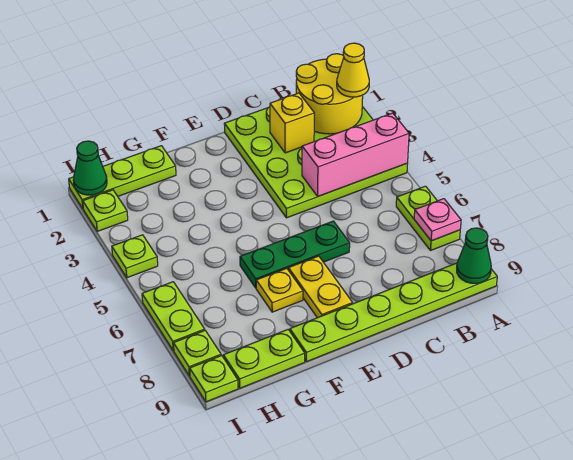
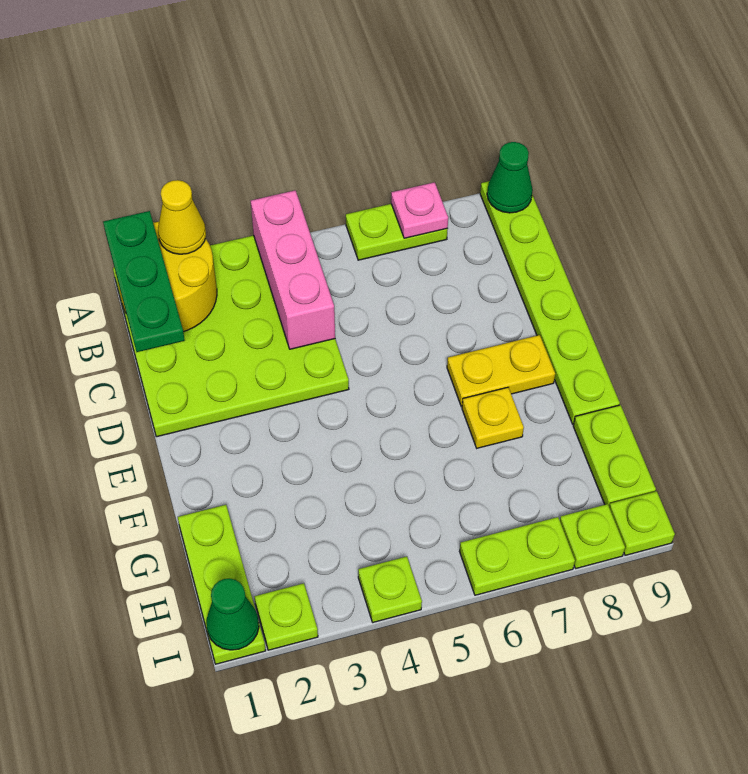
yellow brick C2 level 2 -> none
green plate D6:F6 level 1 -> green plate A1:C1 level 3

